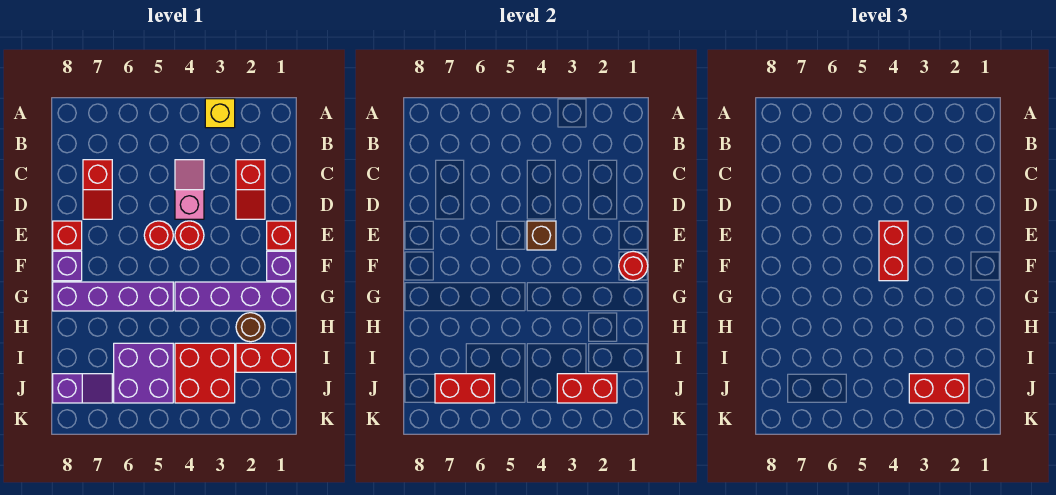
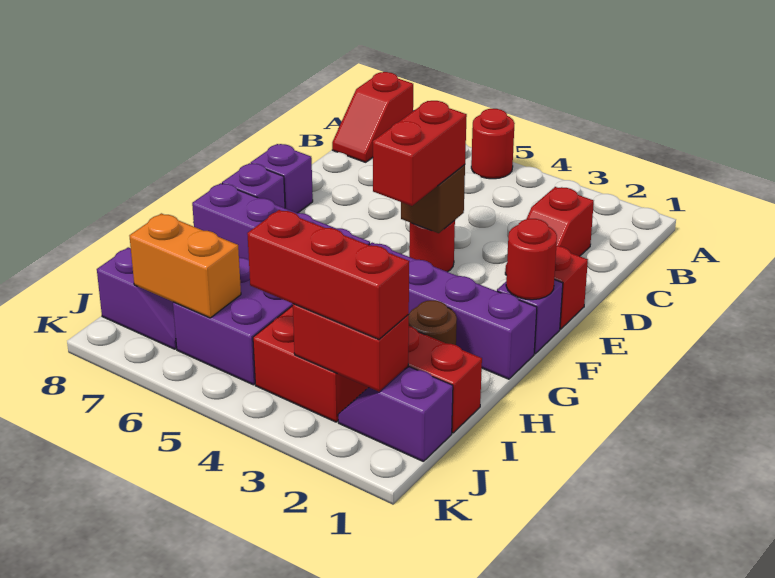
yellow brick A3 level 1 -> none
pink slope C4:D4 level 1 top D -> none
red slope C7:D7 level 1 top C -> red slope A8:B8 level 1 top A
red round brick E5 level 1 -> red round brick A5 level 1
red brick E8 level 1 -> purple brick E8 level 1
none -> purple slope J1:J2 level 1 top 1
red brick J2:J3 level 3 -> red brick J2:J4 level 3
red brick J6:J7 level 2 -> orange brick J6:J7 level 2

